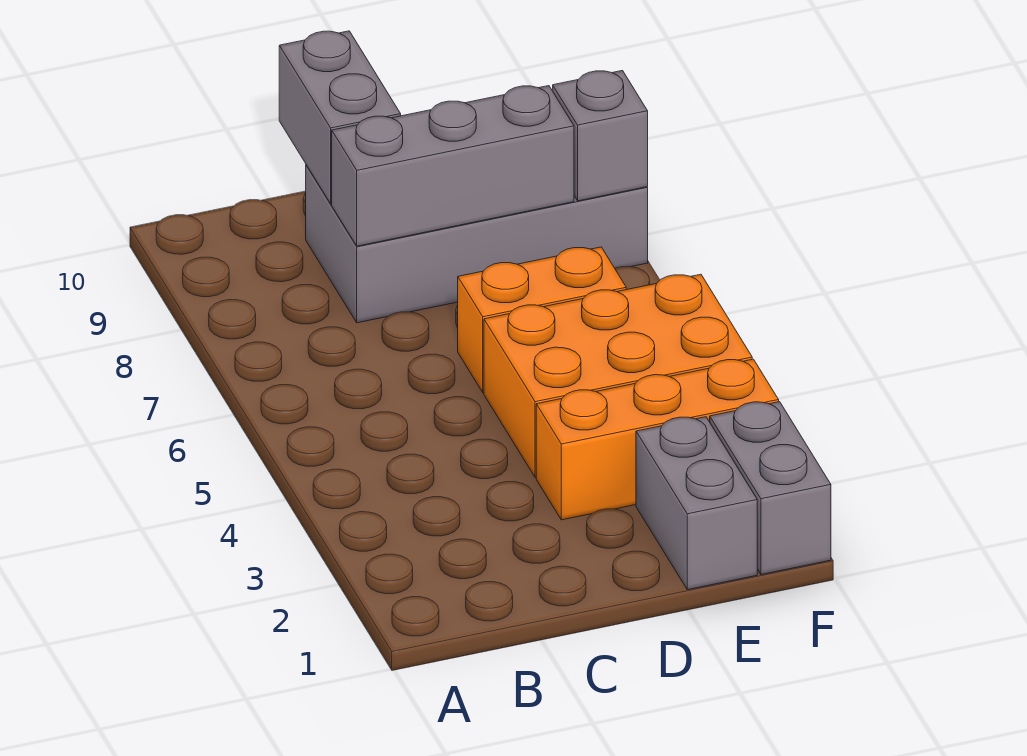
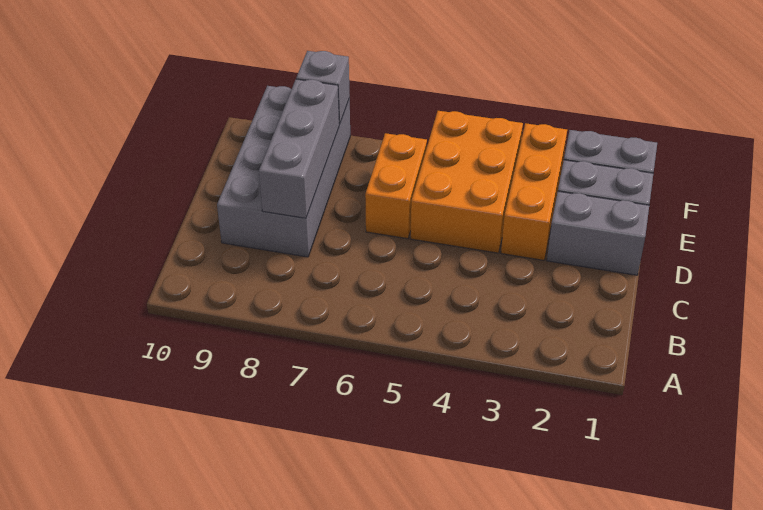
grey brick C9:C10 level 2 -> grey brick D1:D2 level 1

